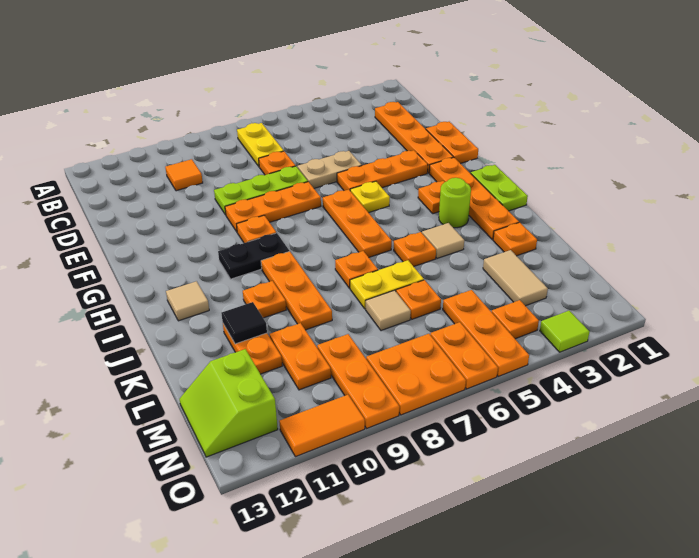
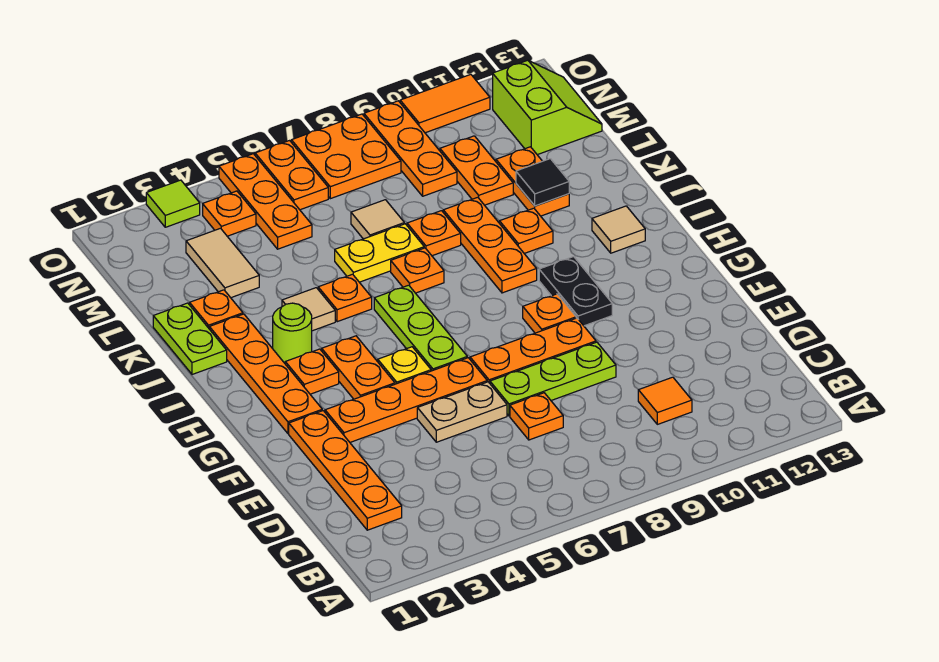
yellow plate B7:C7 level 1 -> none
orange plate E1:F1 level 1 -> orange plate G4:H4 level 1
orange plate F3:F5 level 1 -> orange plate F3:F6 level 1
orange plate G6:I6 level 1 -> lime plate G6:I6 level 1
lime plate H1:I1 level 1 -> lime plate J1:K1 level 1
black plate H9:H10 level 1 -> black plate G10:H10 level 1
orange plate L6 level 1 -> orange plate K8 level 1

